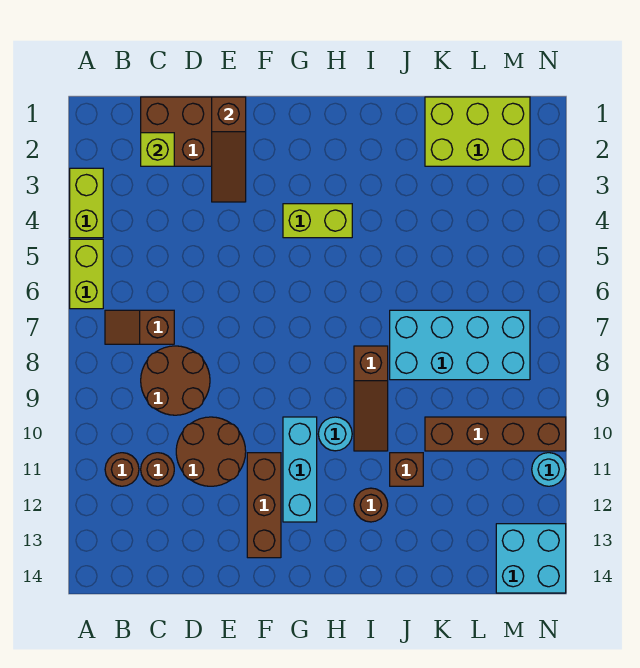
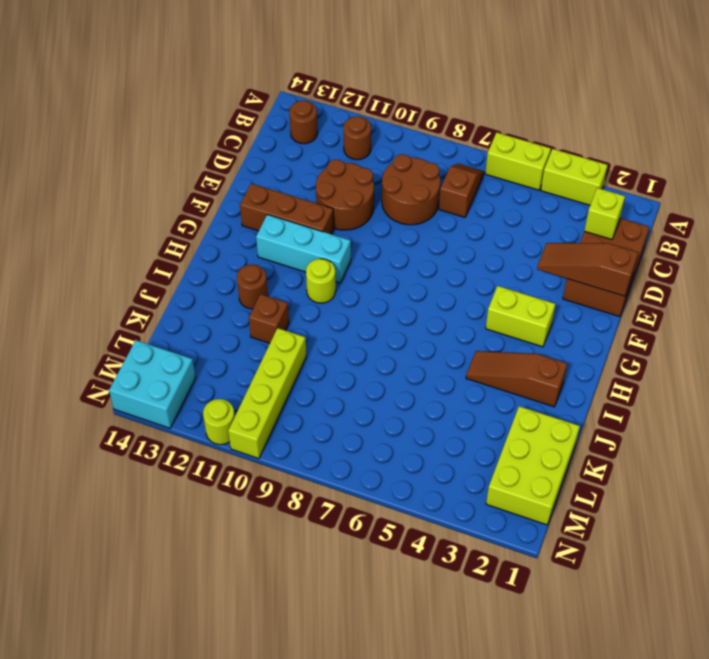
brown round brick C11 level 1 -> brown round brick B13 level 1
lime brick G4:H4 level 1 -> lime brick G3:G4 level 1
cyan round brick H10 level 1 -> lime round brick H10 level 1
brown slope I8:I10 level 1 top 8 -> brown slope I2:I4 level 1 top 2
cyan brick J7:M8 level 1 -> none
brown brick K10:N10 level 1 -> lime brick K10:N10 level 1
cyan round brick N11 level 1 -> lime round brick N11 level 1

